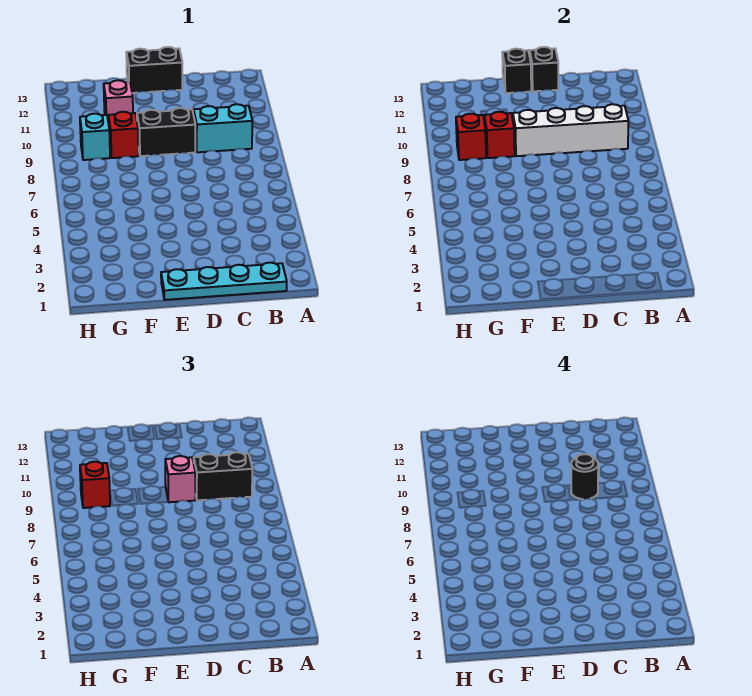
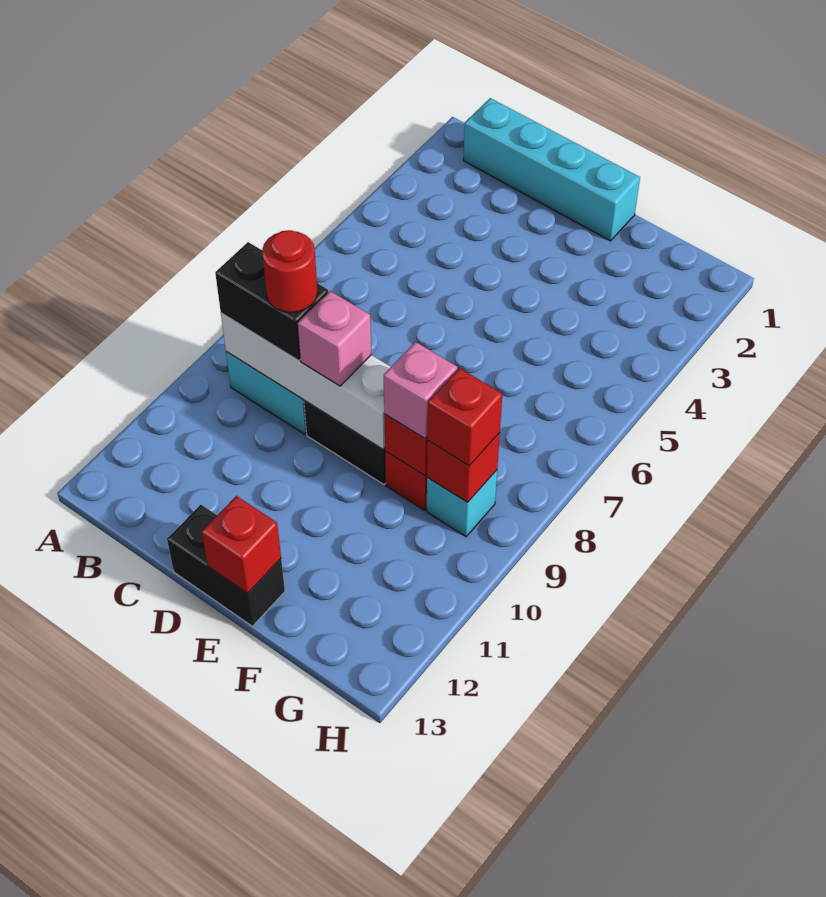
cyan plate B1:E1 level 1 -> cyan brick B1:E1 level 1
black round brick C9 level 4 -> red round brick C9 level 4
black brick D13 level 2 -> none
black brick E13 level 2 -> red brick E13 level 2
pink brick F11 level 1 -> pink brick F9 level 3

